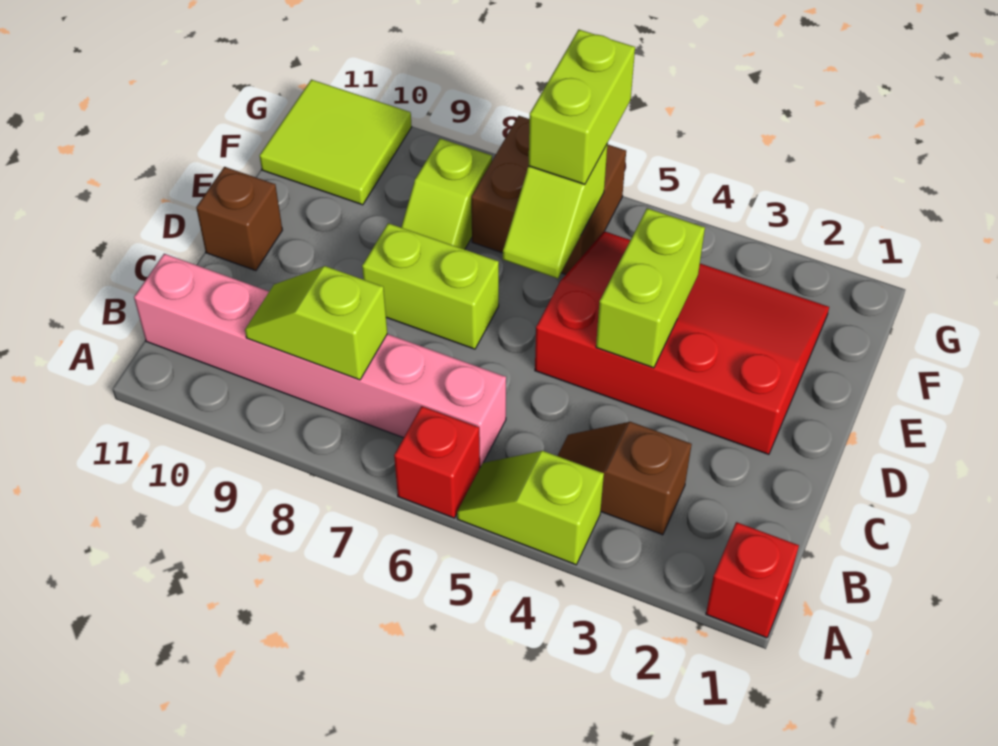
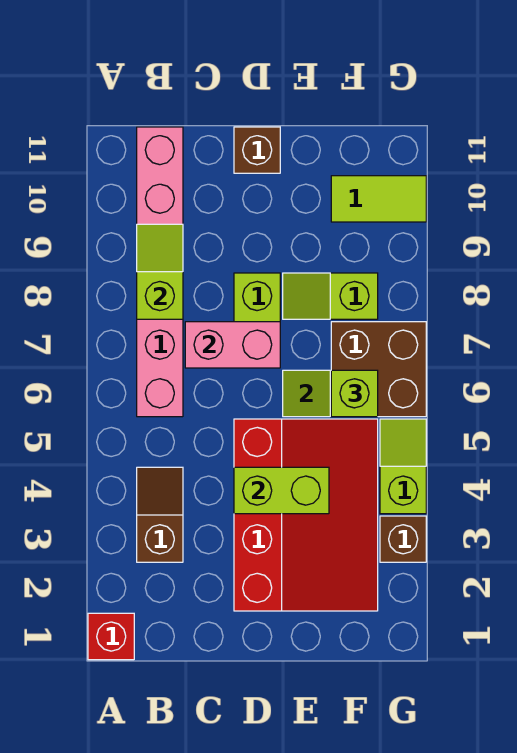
lime slope A4:A5 level 1 top 4 -> lime slope G4:G5 level 1 top 4
red brick A6 level 1 -> none
none -> pink brick C7:D7 level 2
lime brick F6:G6 level 3 -> lime brick F6 level 3
lime tile F10:G11 level 1 -> lime tile F10:G10 level 1
none -> brown brick G3 level 1

